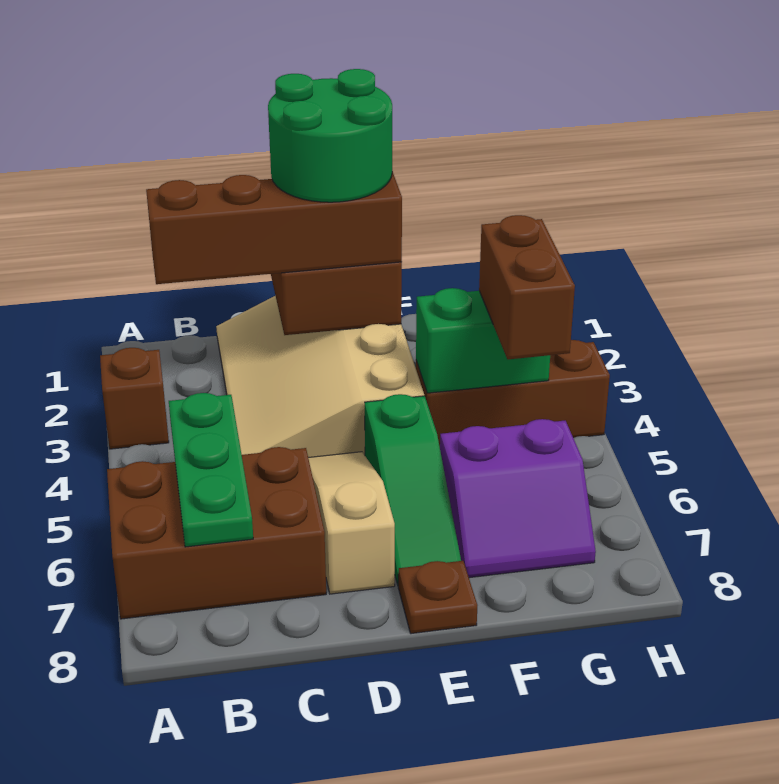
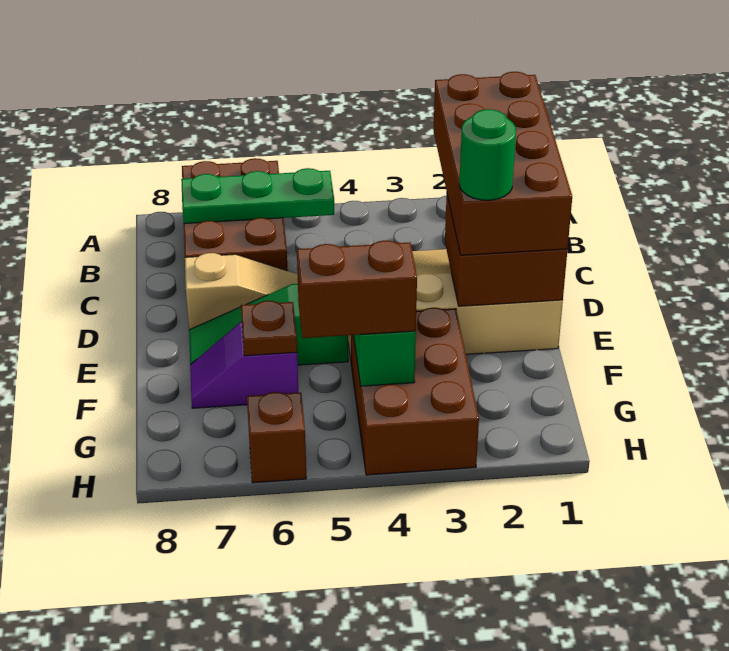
brown brick A3 level 1 -> brown brick H6 level 1
brown brick B2:E2 level 3 -> brown brick B1:E2 level 3
green round brick D1:E2 level 4 -> green round brick E2 level 4
brown plate E8 level 1 -> brown plate F6 level 2
brown brick F4:H4 level 1 -> brown brick F3:H4 level 1
purple slope F6:G7 level 1 top 6 -> purple slope F6:F7 level 1 top 6

